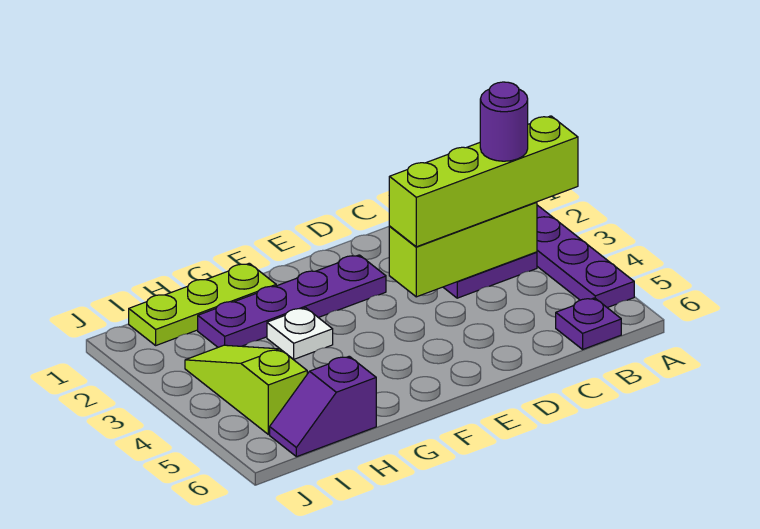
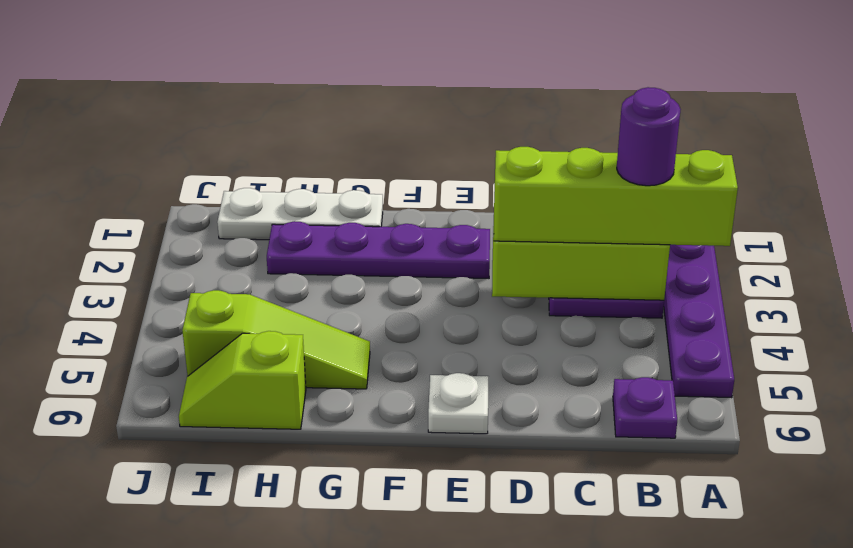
lime plate G1:I1 level 1 -> white plate G1:I1 level 1
white plate G3 level 1 -> white plate E6 level 1
purple slope H6:I6 level 1 top H -> lime slope H6:I6 level 1 top H
lime slope I3:I5 level 1 top 5 -> lime slope G5:I5 level 1 top I

